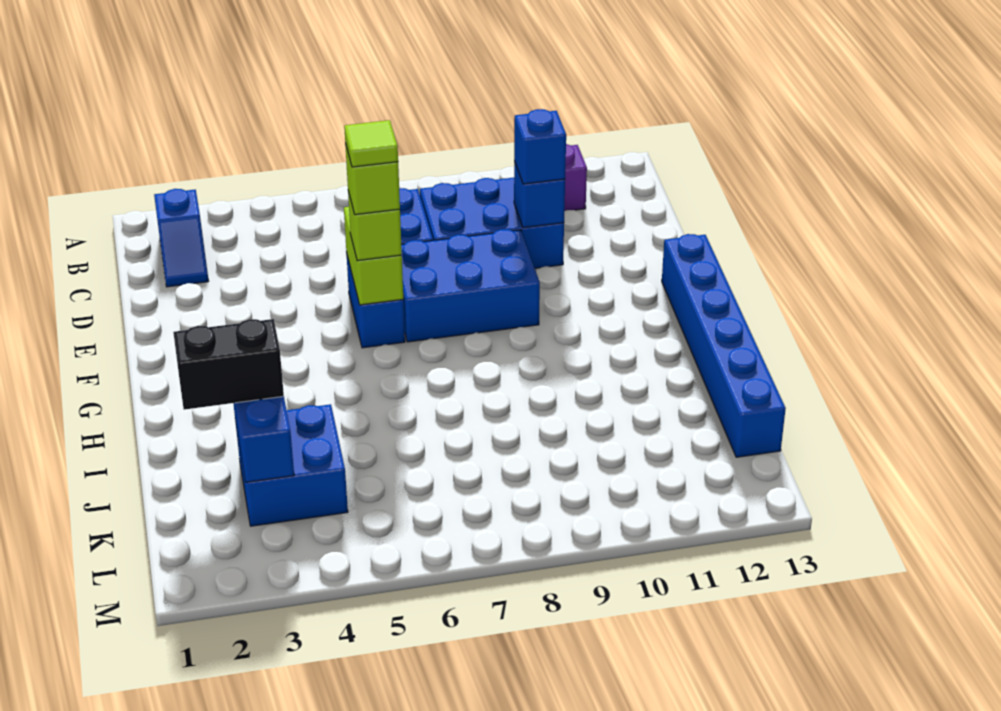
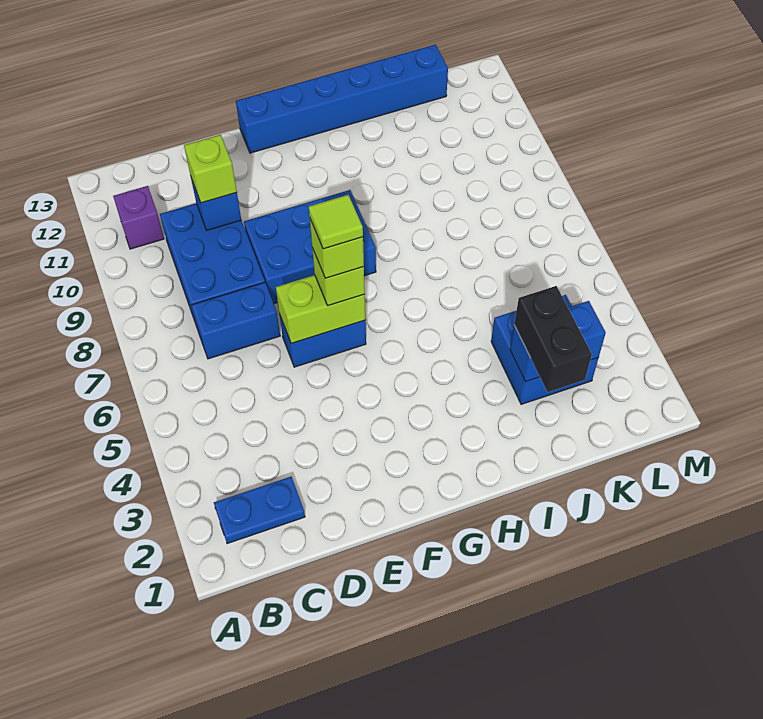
blue slope B2:C2 level 1 top B -> blue plate B2:C2 level 1
blue brick D10 level 3 -> lime brick D10 level 3
blue brick E7:F9 level 1 -> blue brick E8:G9 level 1

